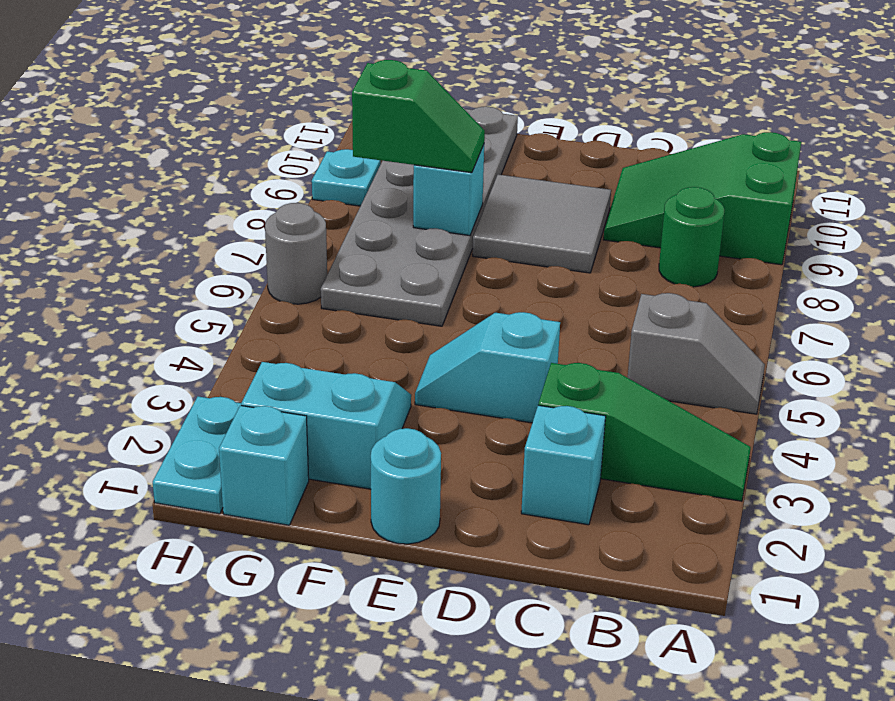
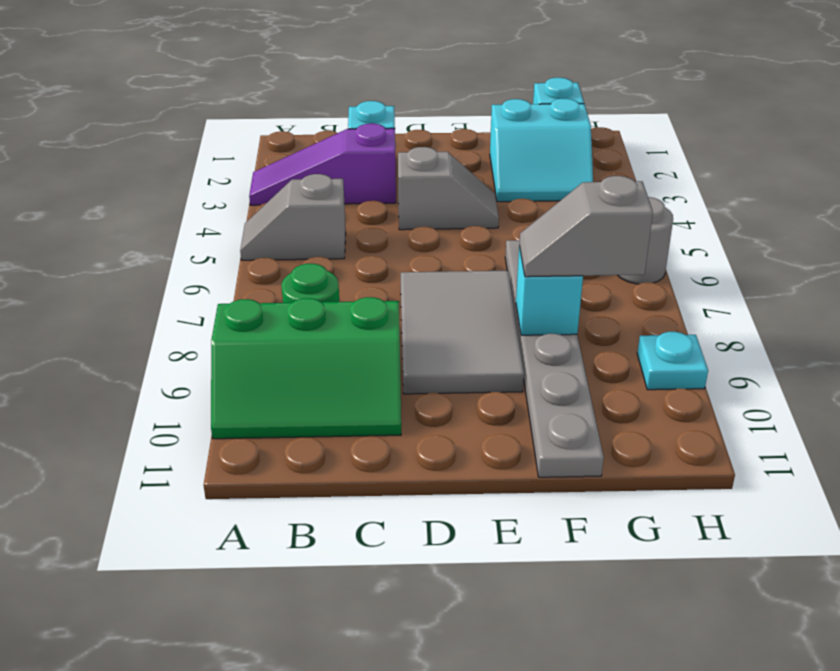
green slope A3:C3 level 1 top C -> purple slope A3:C3 level 1 top C
green slope A9:C10 level 1 top A -> green slope A9:C10 level 1 top 9
cyan slope D4:E4 level 1 top D -> grey slope D4:E4 level 1 top D
grey tile D8:E9 level 1 -> grey tile D7:E9 level 1
cyan round brick E1 level 1 -> none
grey plate F6:G11 level 1 -> grey plate F6:F11 level 1
green slope F8:G8 level 3 top G -> grey slope F8:G8 level 3 top G
cyan plate H1:H2 level 1 -> none

